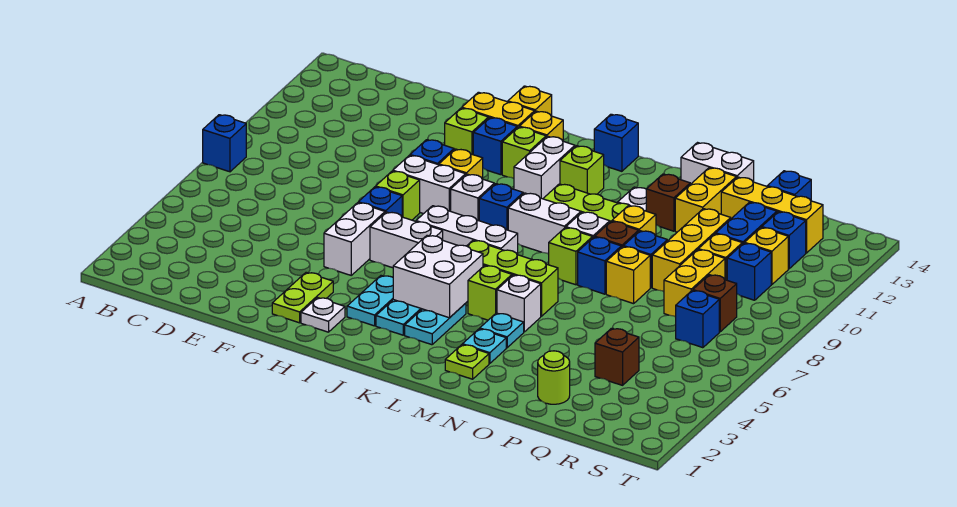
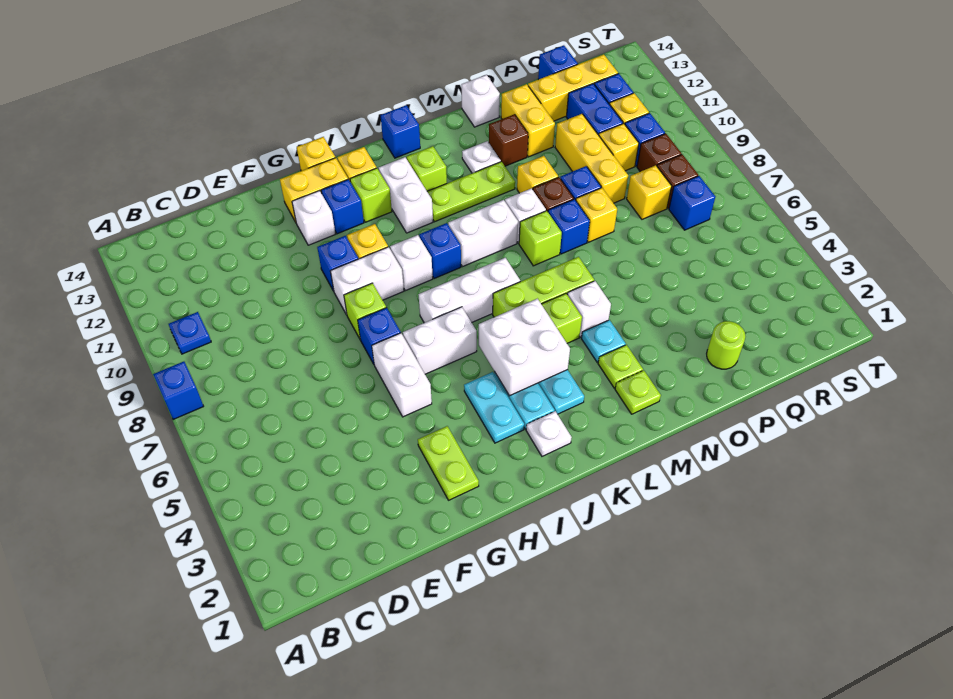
none -> blue plate B10 level 1
lime brick G12 level 1 -> white brick G12 level 1
white plate H2 level 1 -> white plate J2 level 1
cyan plate M3 level 1 -> lime plate M3 level 1
white brick N14:O14 level 1 -> white brick N14 level 1
brown brick Q4 level 1 -> brown brick R9 level 1
yellow brick Q8:Q9 level 1 -> yellow brick Q8 level 1

